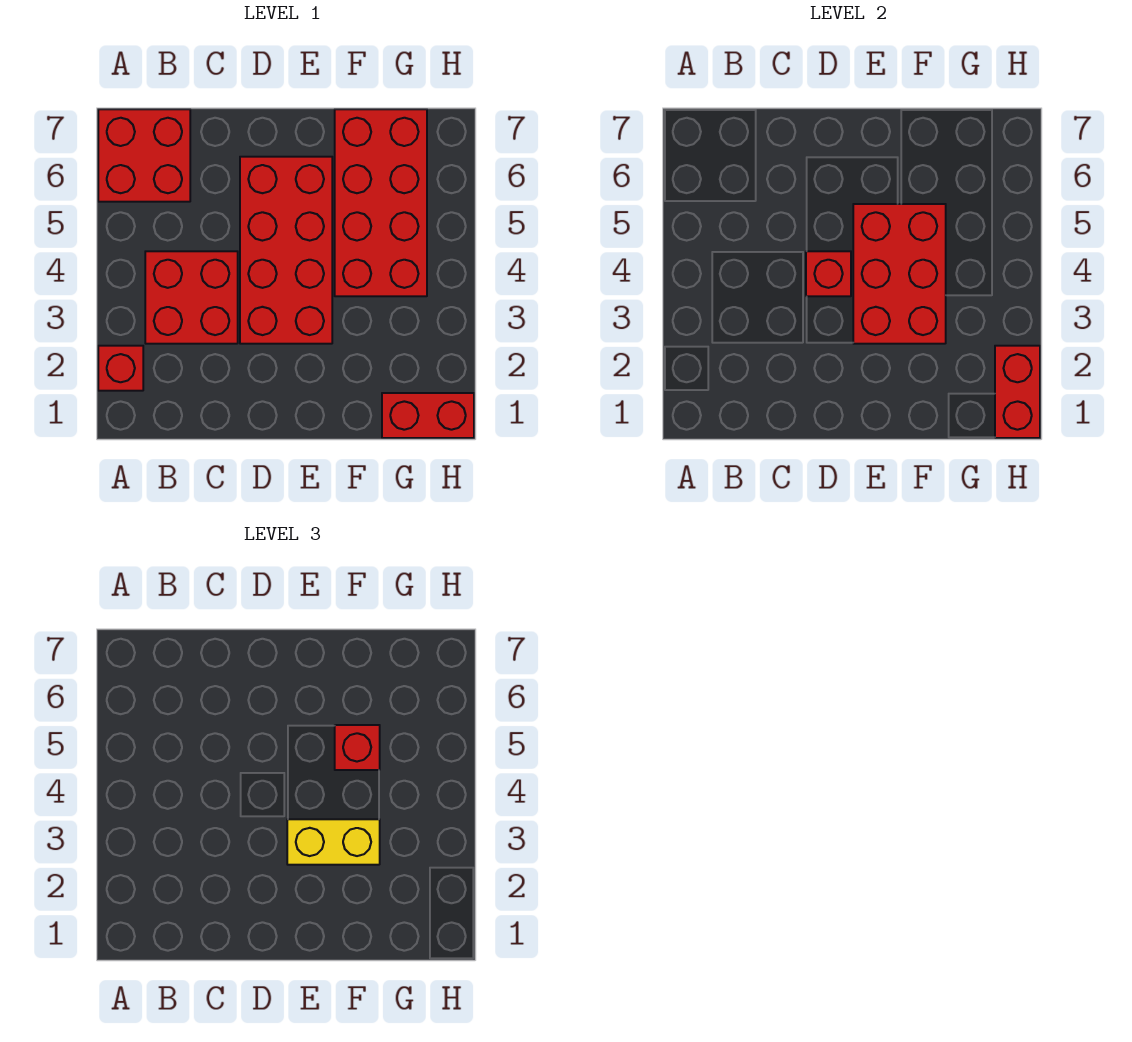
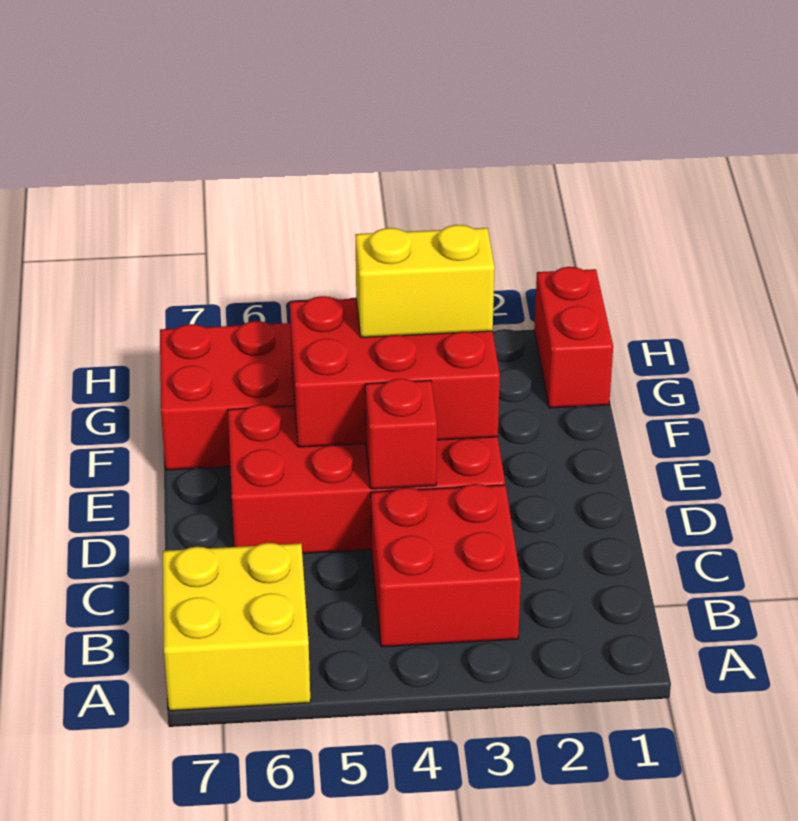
red brick A2 level 1 -> none
red brick A6:B7 level 1 -> yellow brick A6:B7 level 1
yellow brick E3:F3 level 3 -> yellow brick F3:F4 level 3
red brick F5 level 3 -> none
red brick H1:H2 level 2 -> none

